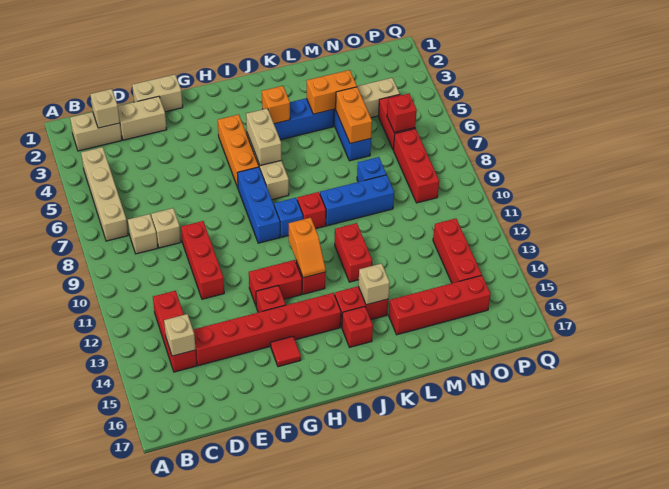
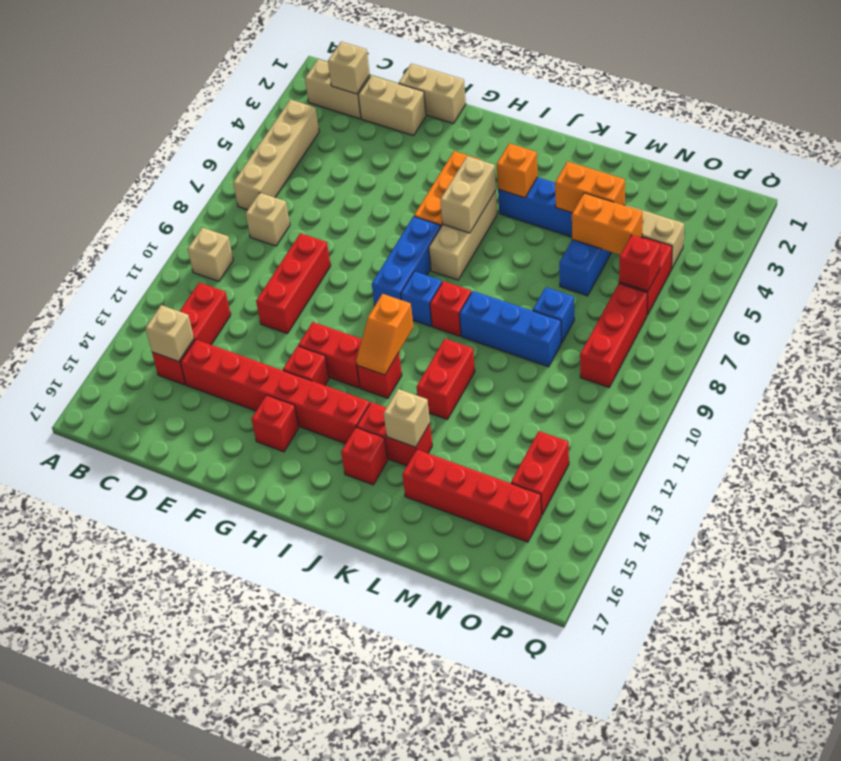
tan brick D8 level 1 -> tan brick B10 level 1
red tile G15 level 1 -> red brick G15 level 1
orange brick M5:M6 level 2 -> orange brick M5:N5 level 2
red brick O12:O14 level 1 -> red brick O13:O14 level 1

